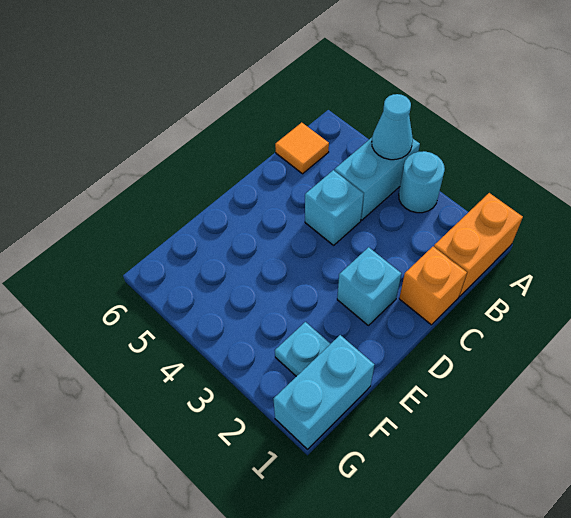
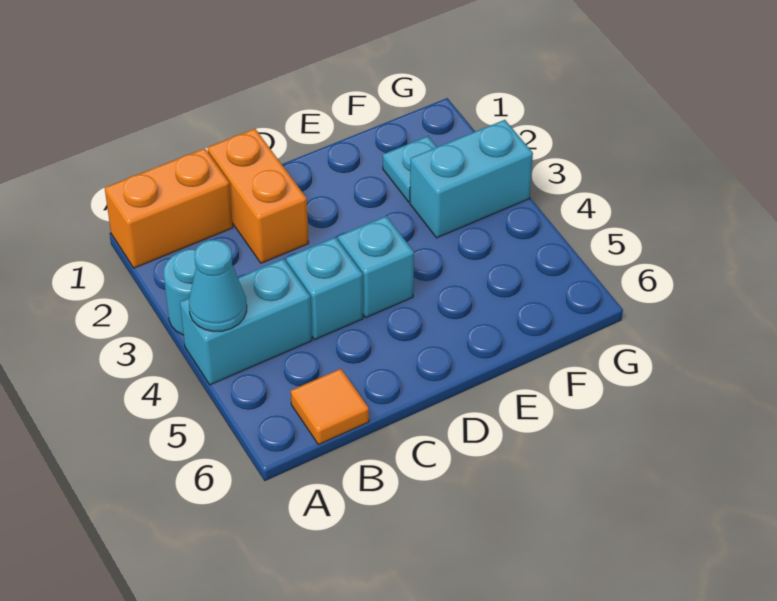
orange brick C1 level 1 -> orange brick C1:C2 level 1
cyan brick D2 level 1 -> cyan brick D4 level 1
cyan brick F1:G1 level 1 -> cyan brick F3:G3 level 1

